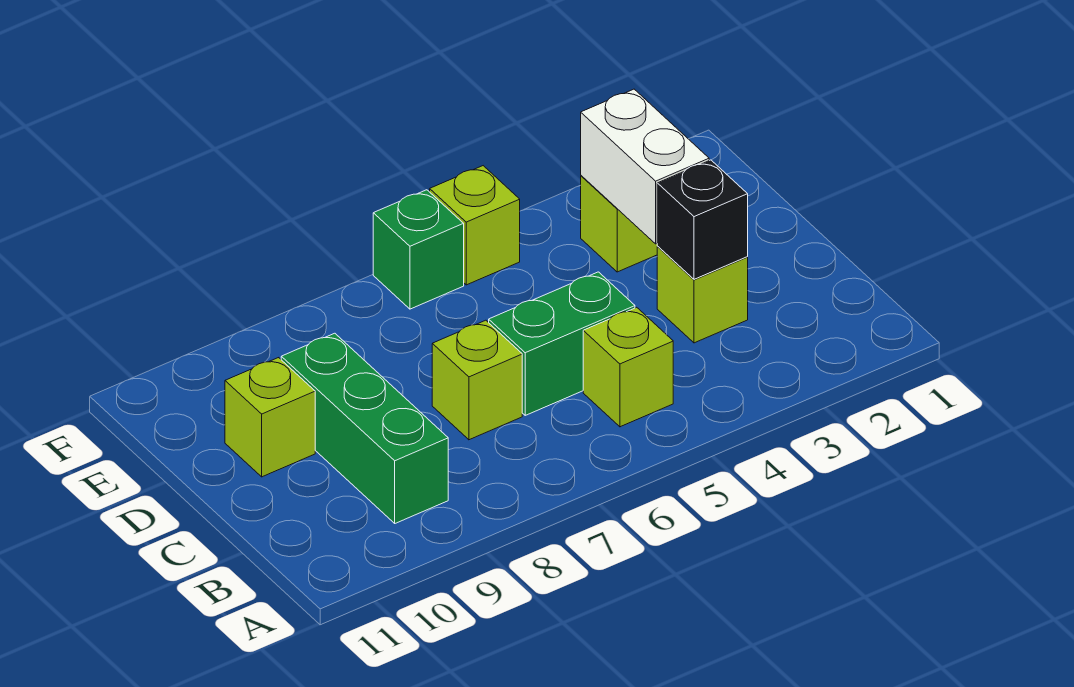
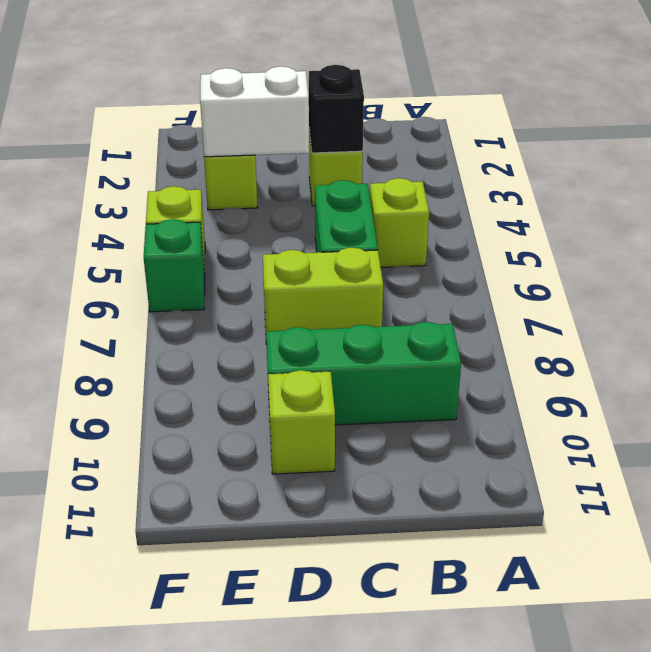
lime brick C7 level 1 -> lime brick C7:D7 level 1

